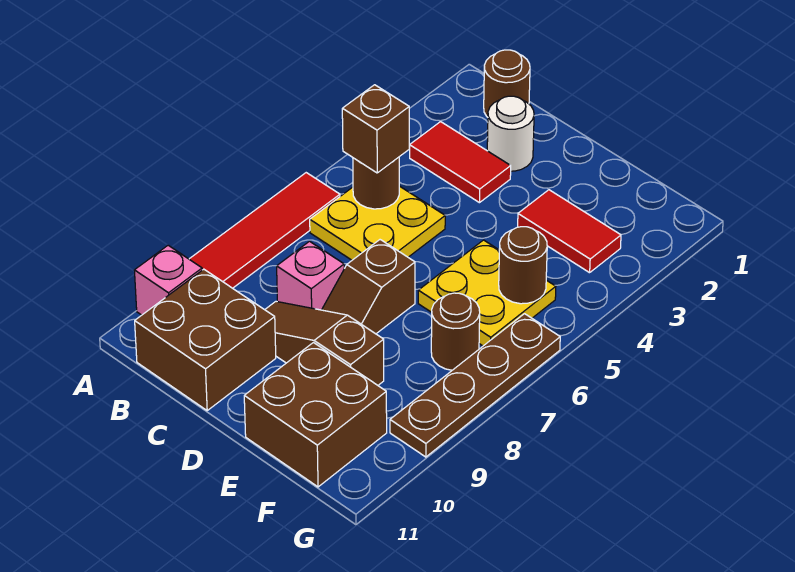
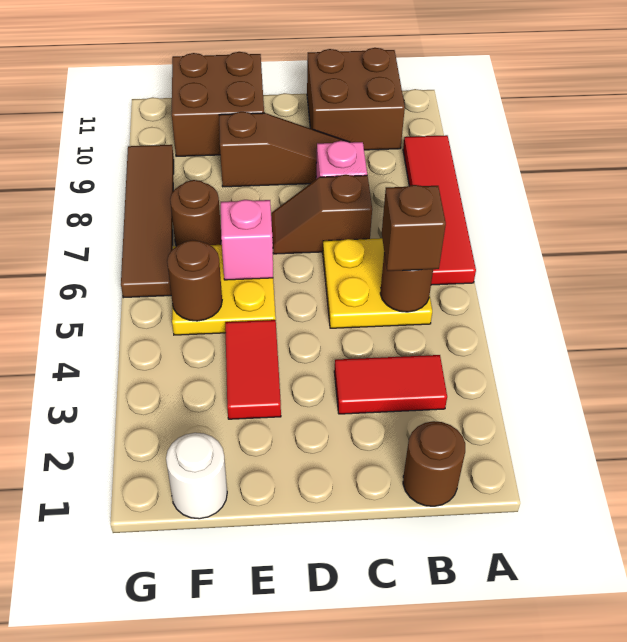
pink brick A10 level 1 -> pink brick E6 level 2
white round brick C2 level 1 -> white round brick F1 level 1
brown slope D7:D8 level 1 top 7 -> brown slope C7:D7 level 1 top C
red tile E3:F3 level 1 -> red tile E3:E4 level 1
brown plate G6:G9 level 1 -> brown tile G6:G9 level 1

